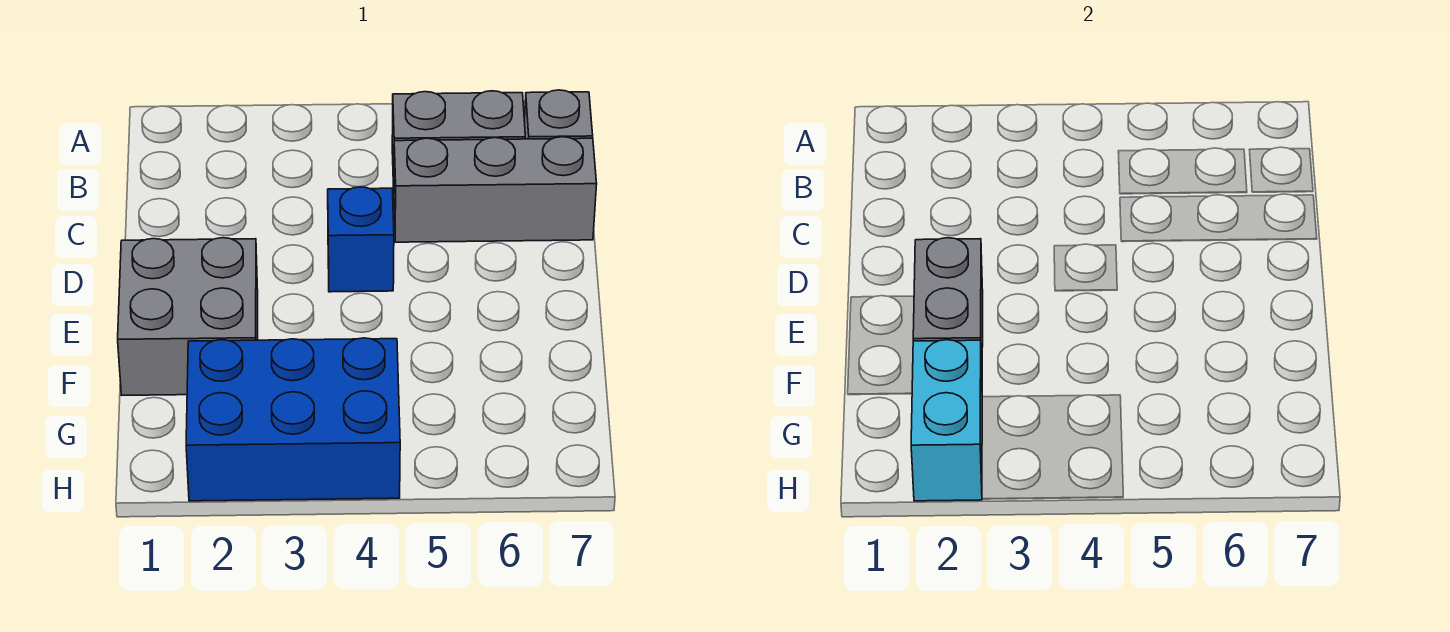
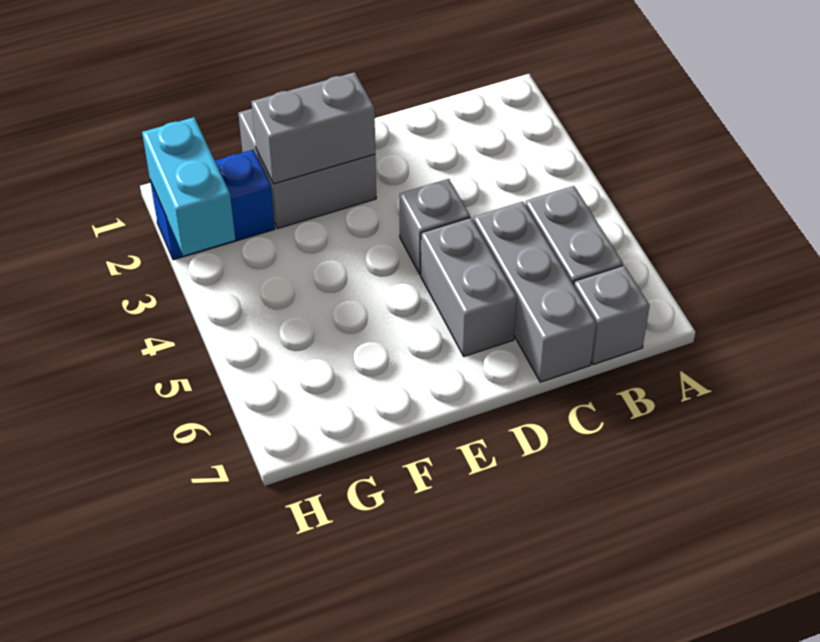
blue brick D4 level 1 -> grey brick D4 level 1
none -> grey brick D5:D6 level 1
blue brick G2:H4 level 1 -> blue brick G2:H2 level 1
cyan brick G2:H2 level 2 -> cyan brick H2:H3 level 2

